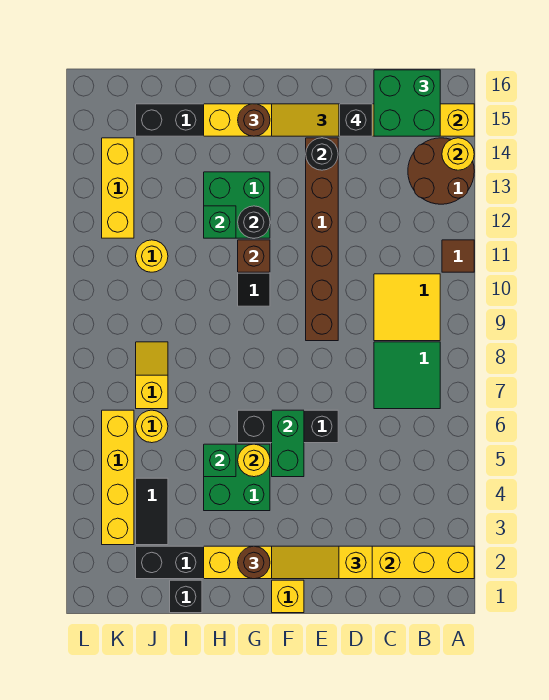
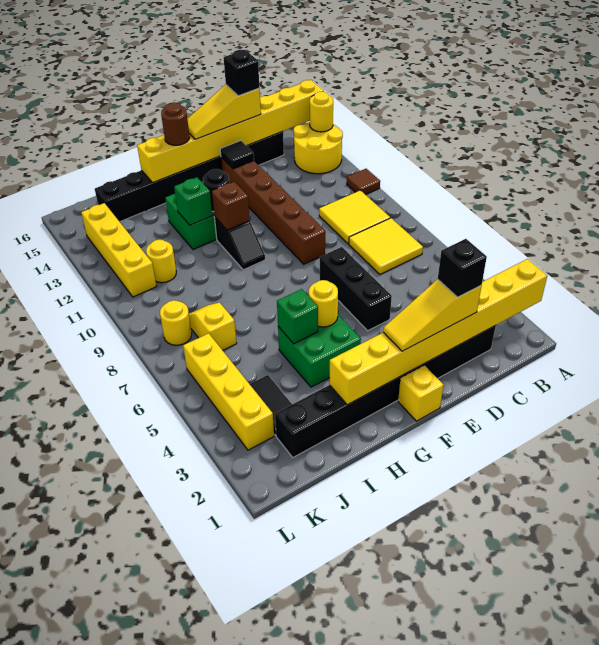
brown round brick A13:B14 level 1 -> yellow round brick A13:B14 level 1
green tile B7:C8 level 1 -> yellow tile B7:C8 level 1
green brick B15:C16 level 3 -> none
black brick E6:G6 level 1 -> black brick E5:E7 level 1
black round brick E14 level 2 -> black tile E14 level 2
green brick F5:F6 level 2 -> none
brown round brick G2 level 3 -> none
black brick I1 level 1 -> black brick D2 level 4
yellow round brick J6 level 1 -> yellow round brick K8 level 1
yellow brick K12:K14 level 1 -> yellow brick K11:K14 level 1

